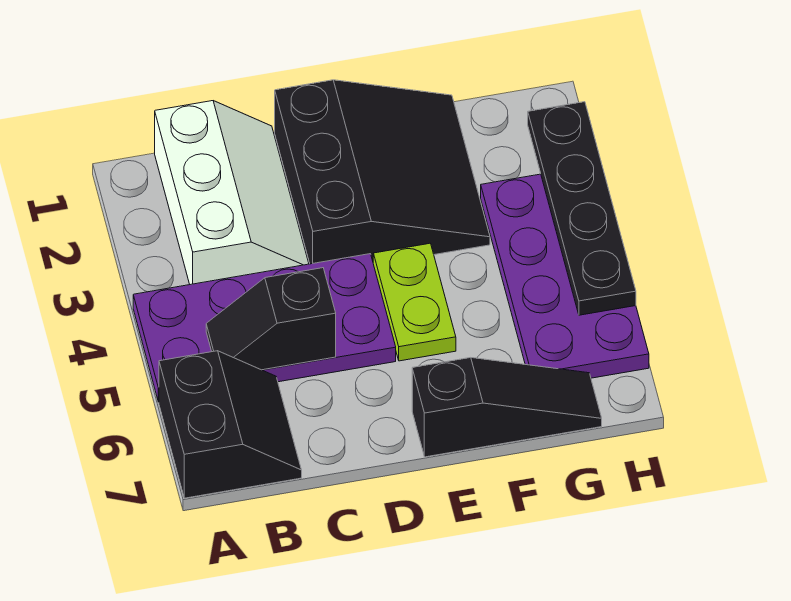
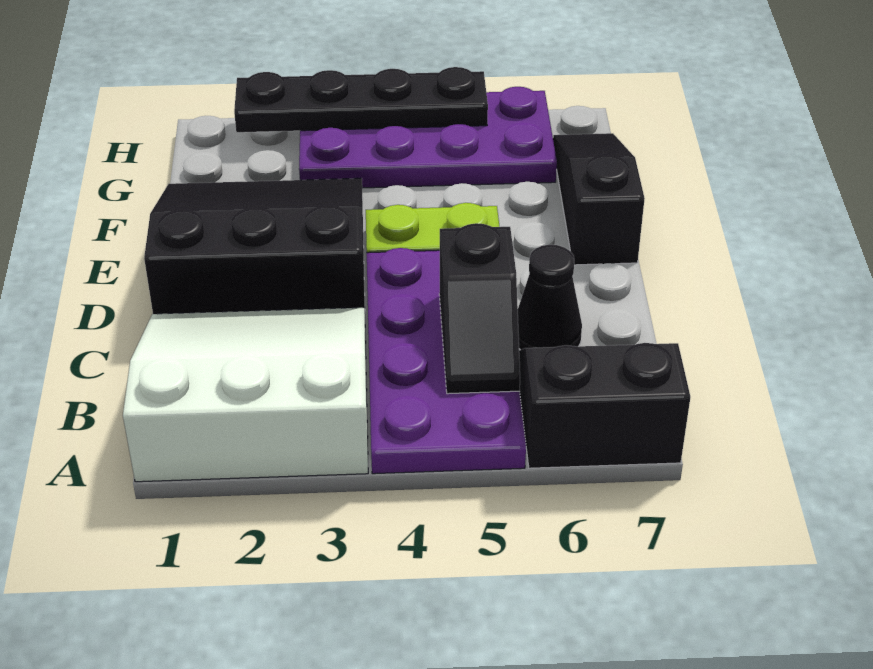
white slope B1:C3 level 1 top B -> white slope A1:C3 level 1 top A
none -> black cone C6 level 1

